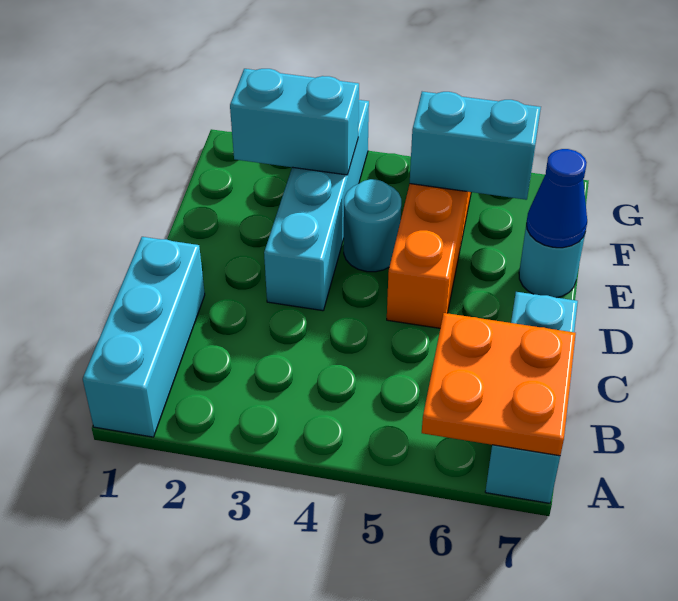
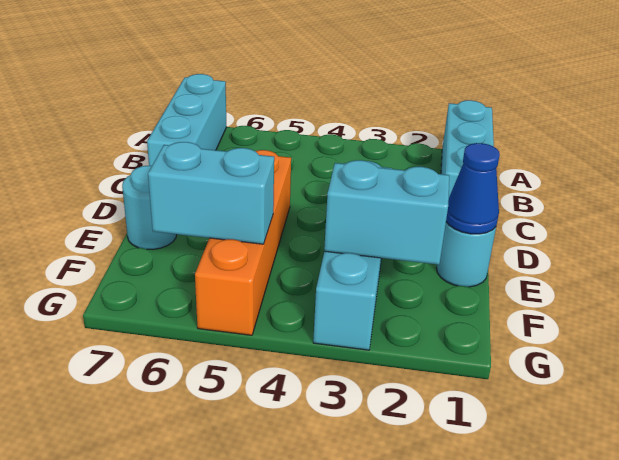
orange plate A6:B7 level 2 -> none
cyan round brick E4 level 1 -> cyan round brick E1 level 1
blue cone E7 level 2 -> blue cone E1 level 2

